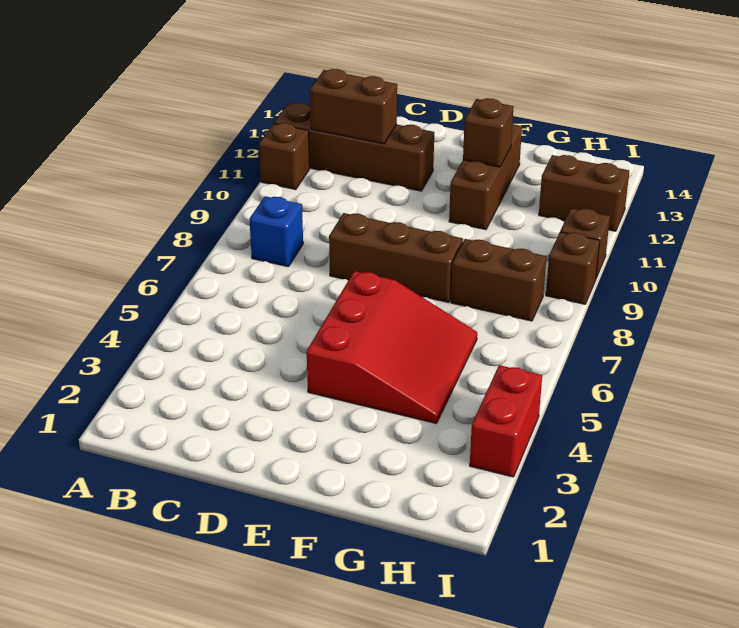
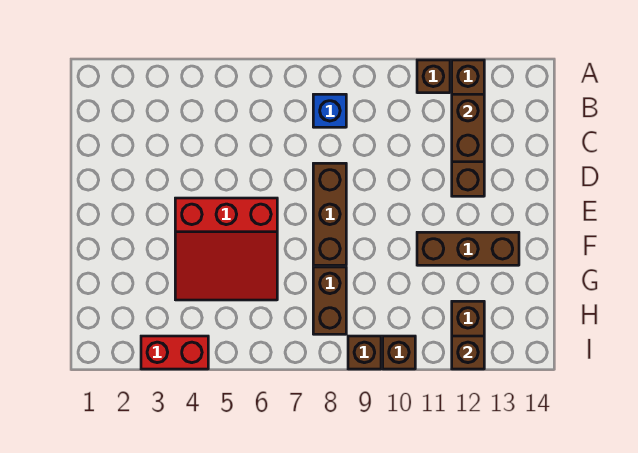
brown brick F12 level 2 -> brown brick I12 level 2

